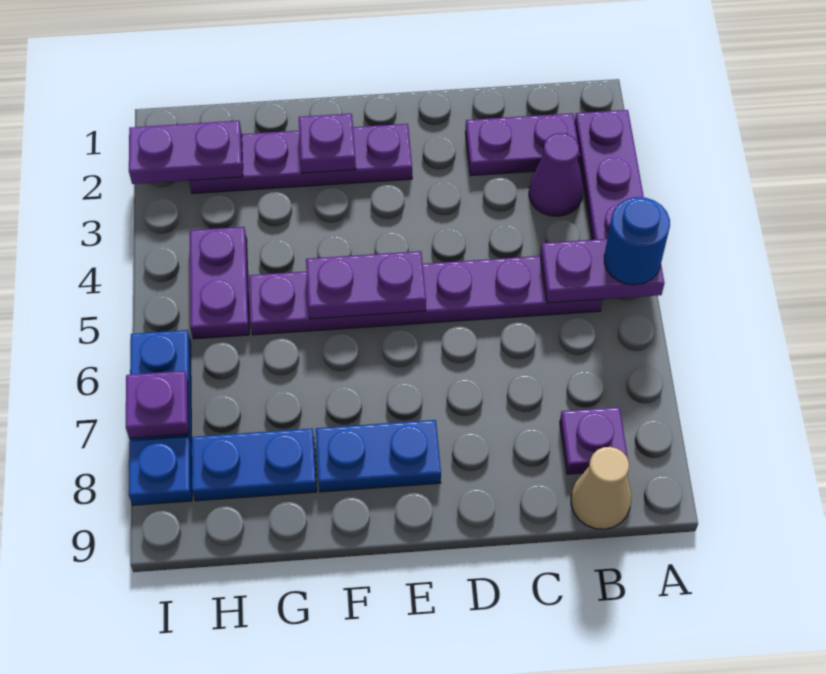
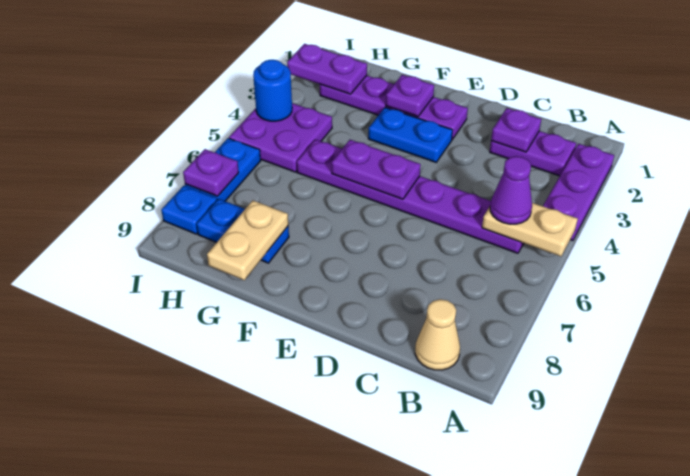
purple plate A5:B5 level 2 -> tan plate A5:B5 level 2
blue round brick A5 level 3 -> blue round brick I4 level 2
purple cone B3 level 1 -> purple cone B5 level 3
purple plate B8 level 1 -> purple plate C2 level 2
blue plate E8:F8 level 1 -> blue plate E3:F3 level 1
none -> tan plate G8:G9 level 2
purple plate H4:H5 level 1 -> purple plate H4:I5 level 1

